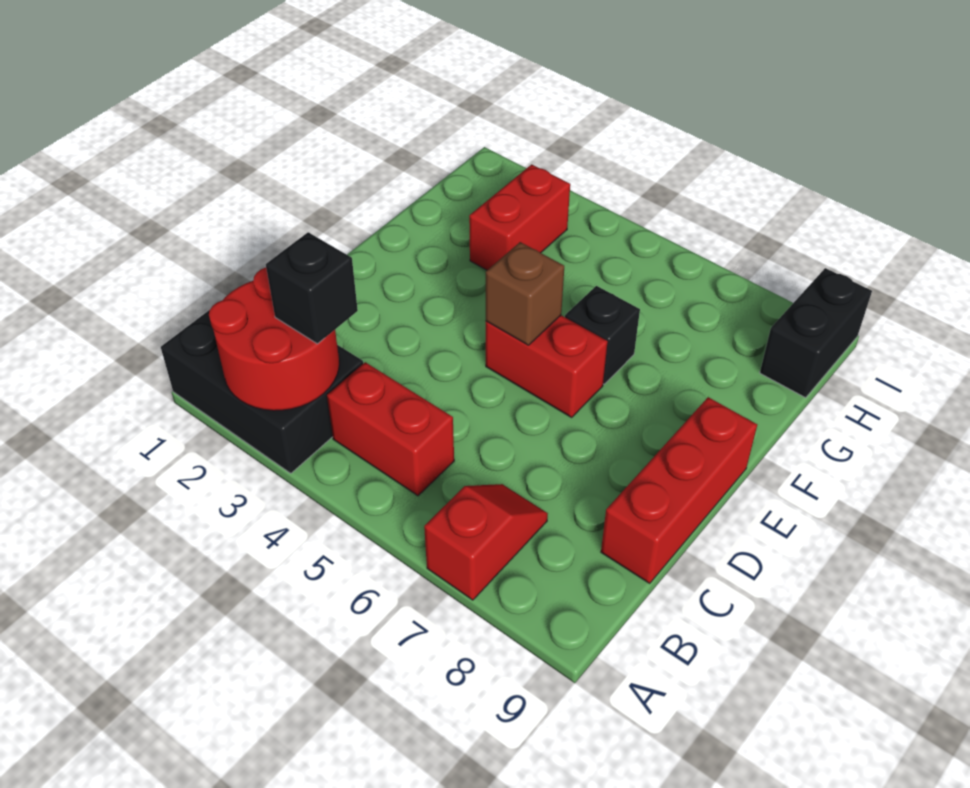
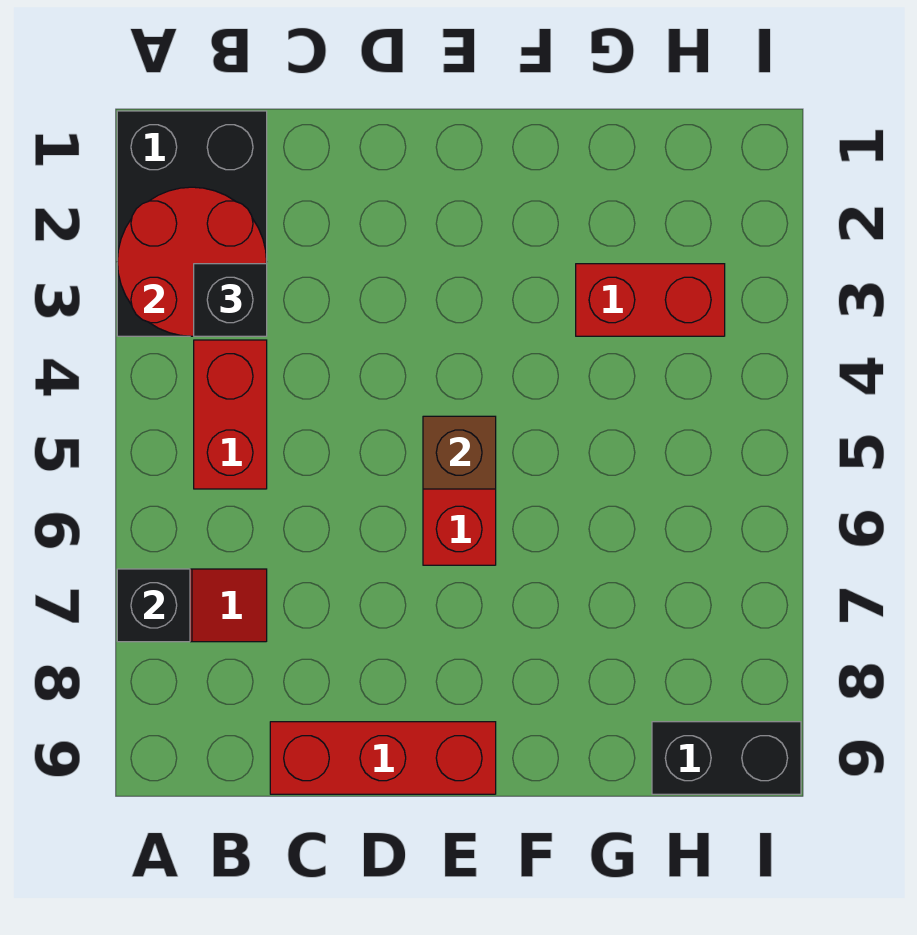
black brick F6 level 1 -> black brick A7 level 2

